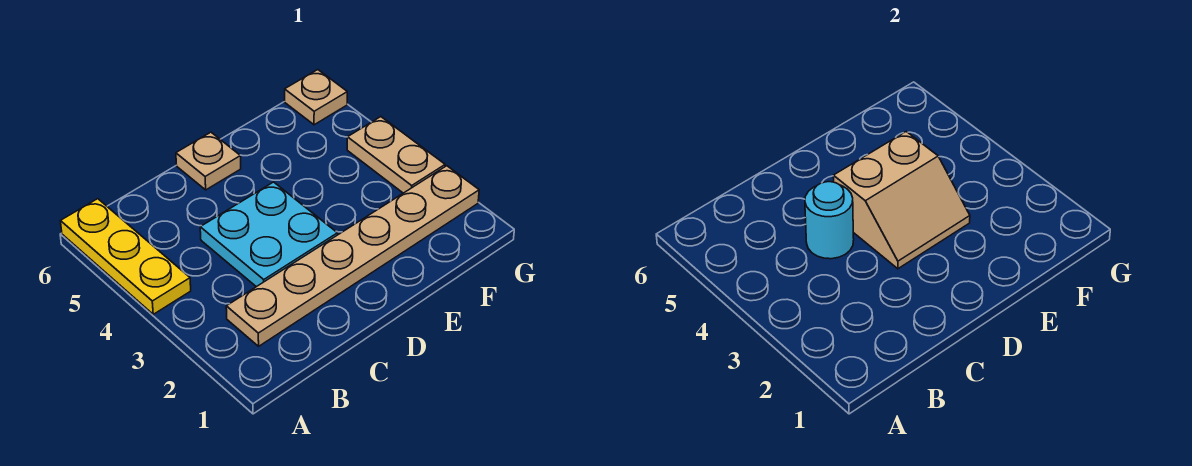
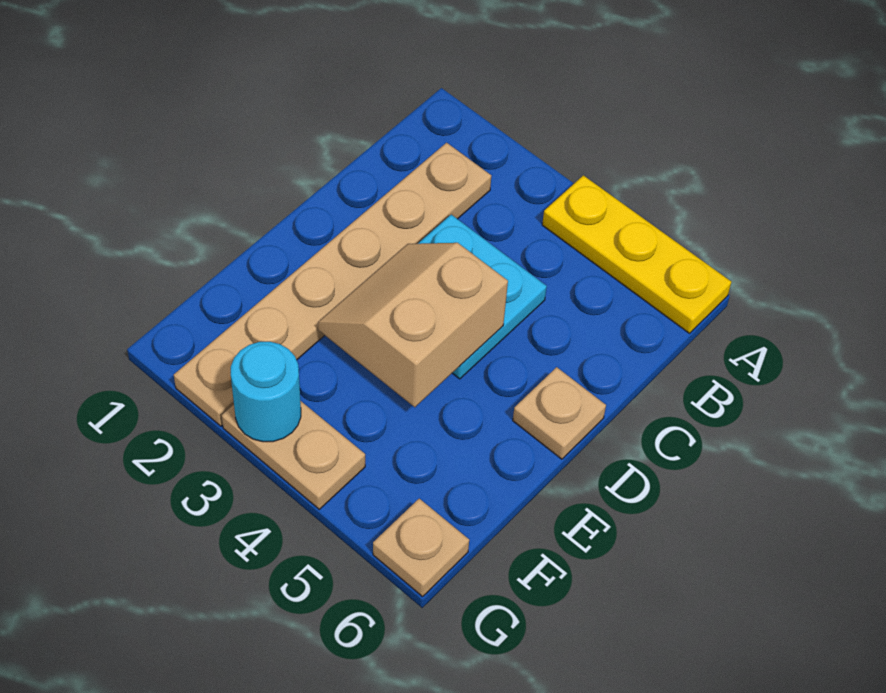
cyan round brick C4 level 2 -> cyan round brick G3 level 2

